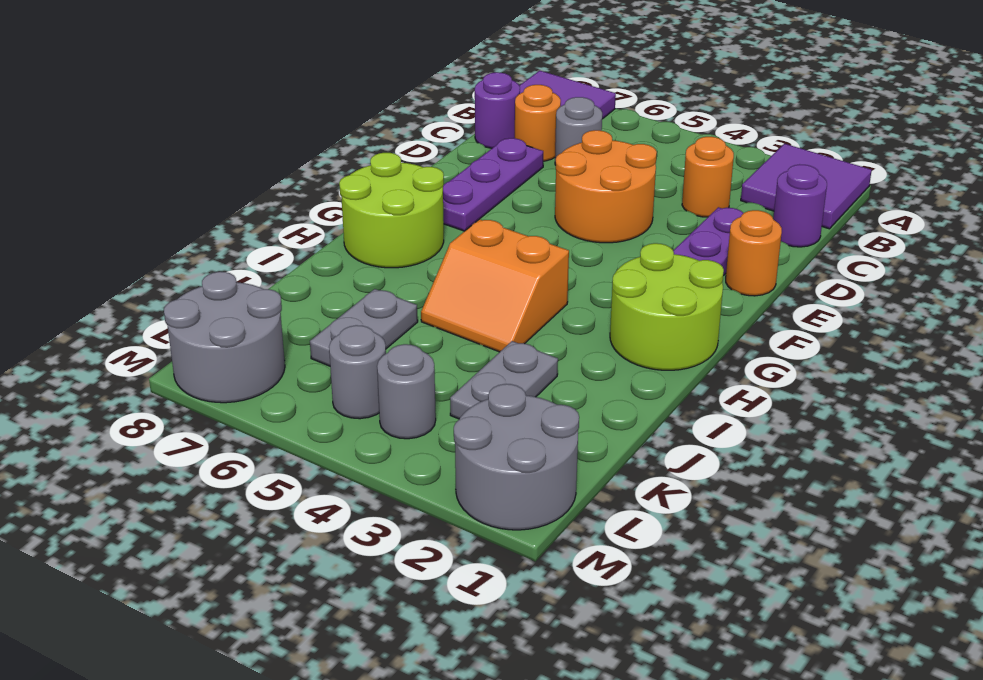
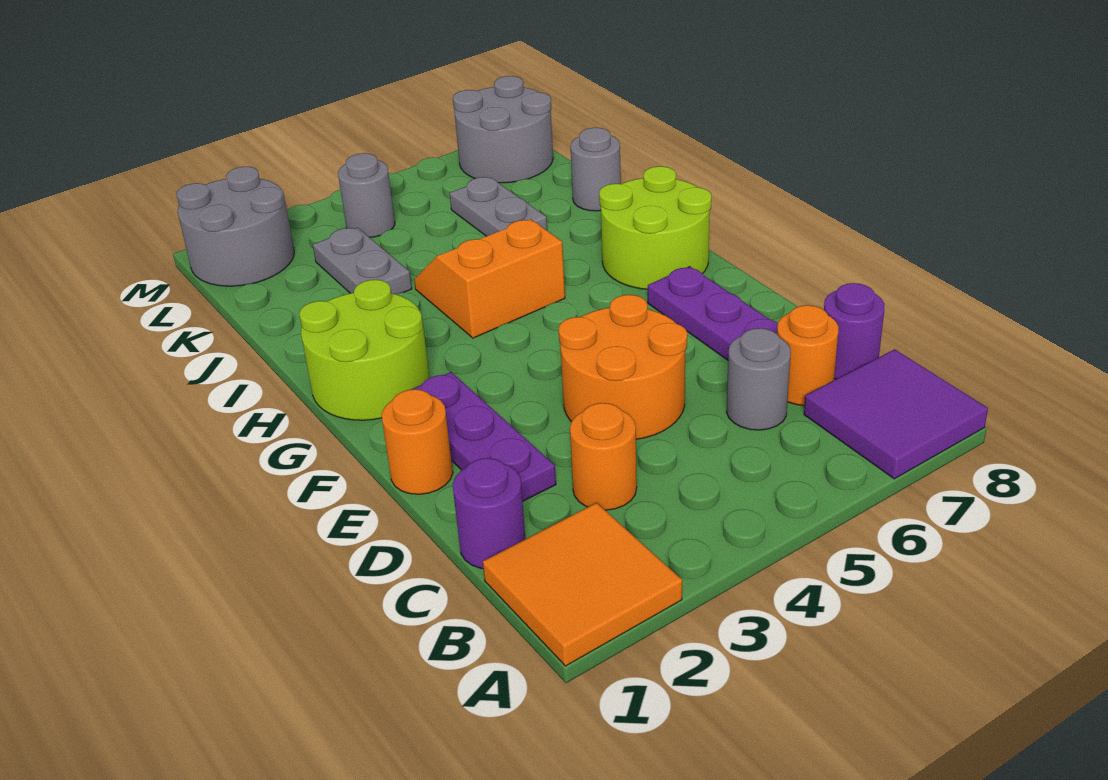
purple tile A1:B2 level 1 -> orange tile A1:B2 level 1
grey round brick L5 level 1 -> grey round brick J8 level 1

